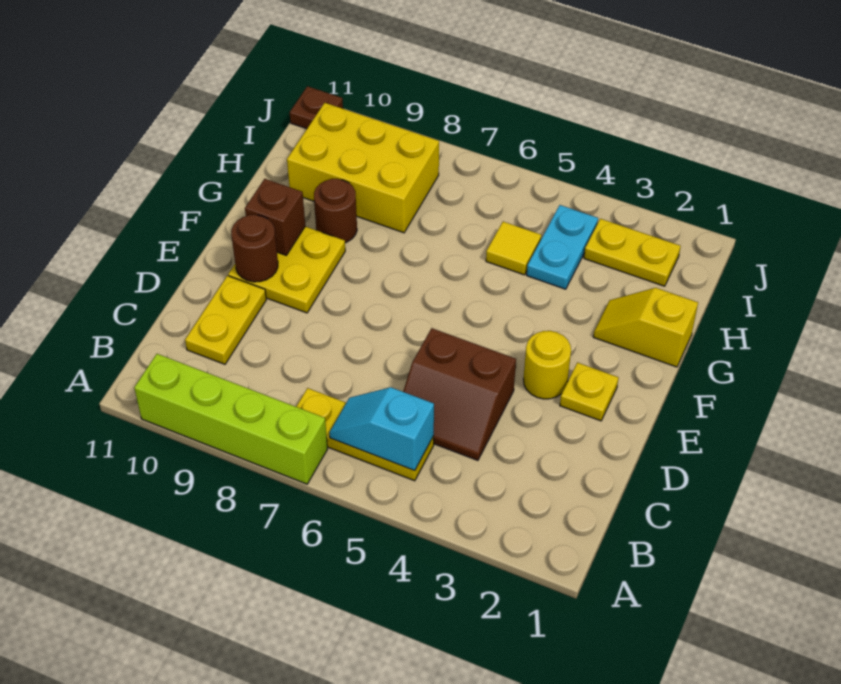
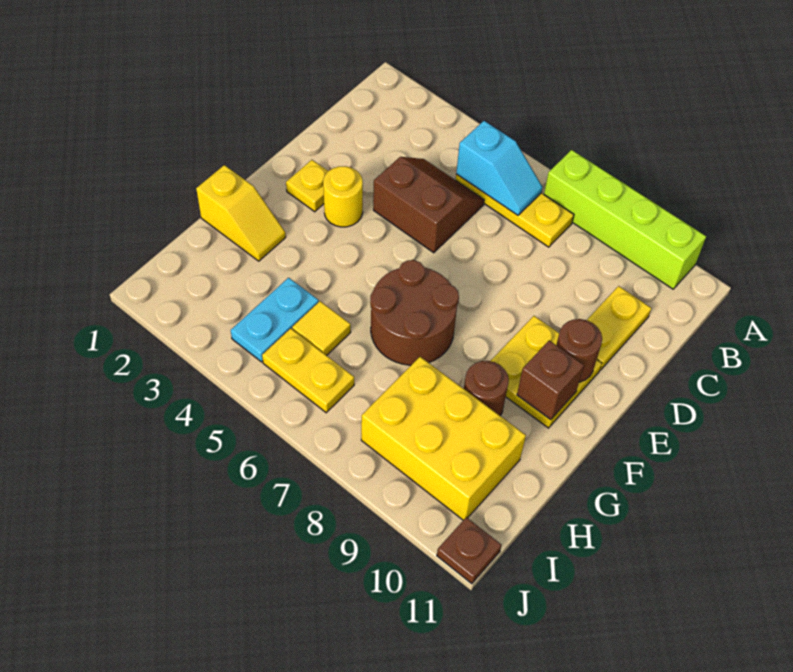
none -> brown round brick F6:G7 level 1
yellow plate I2:I3 level 1 -> yellow plate I5:I6 level 1

